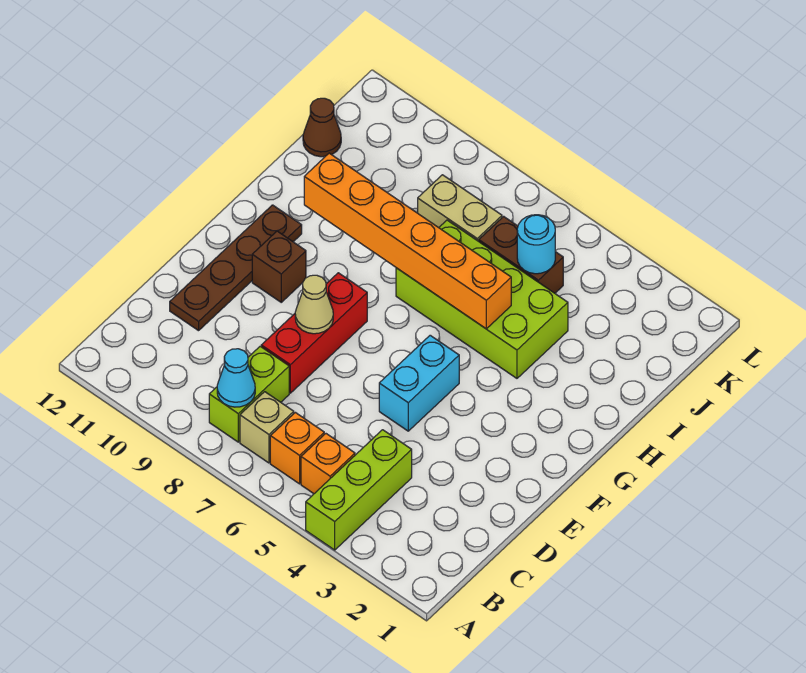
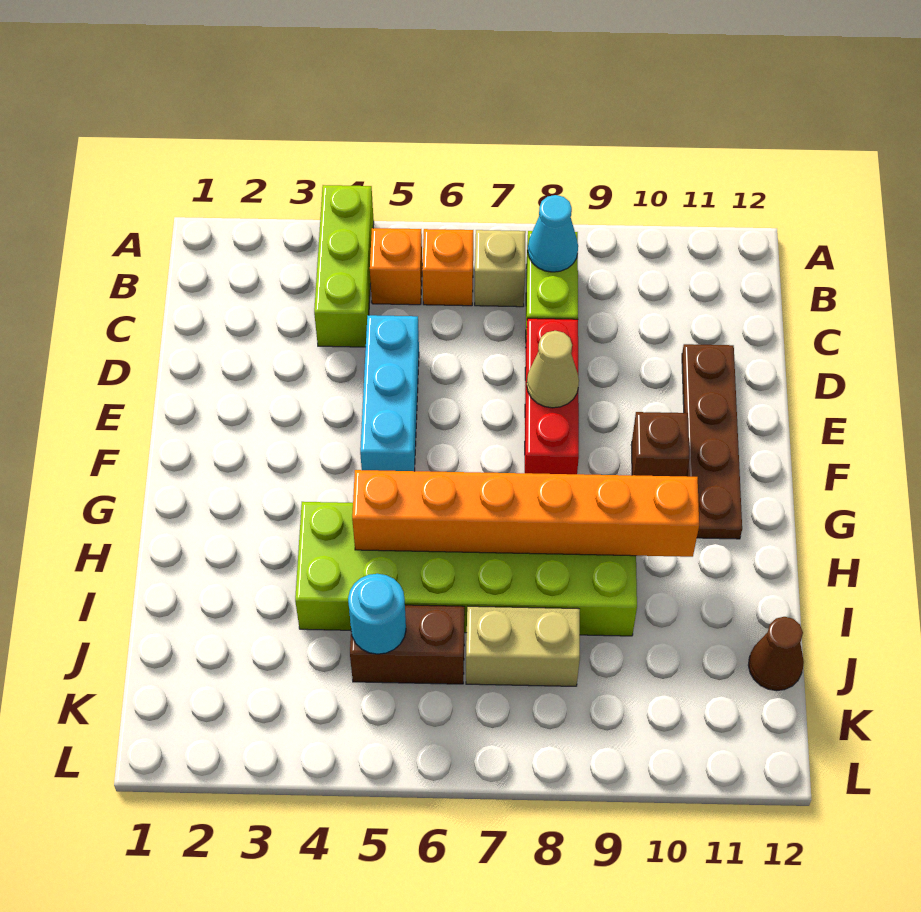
cyan brick E5:F5 level 1 -> cyan brick D5:F5 level 1
lime brick H4:I7 level 1 -> lime brick H4:I9 level 1

